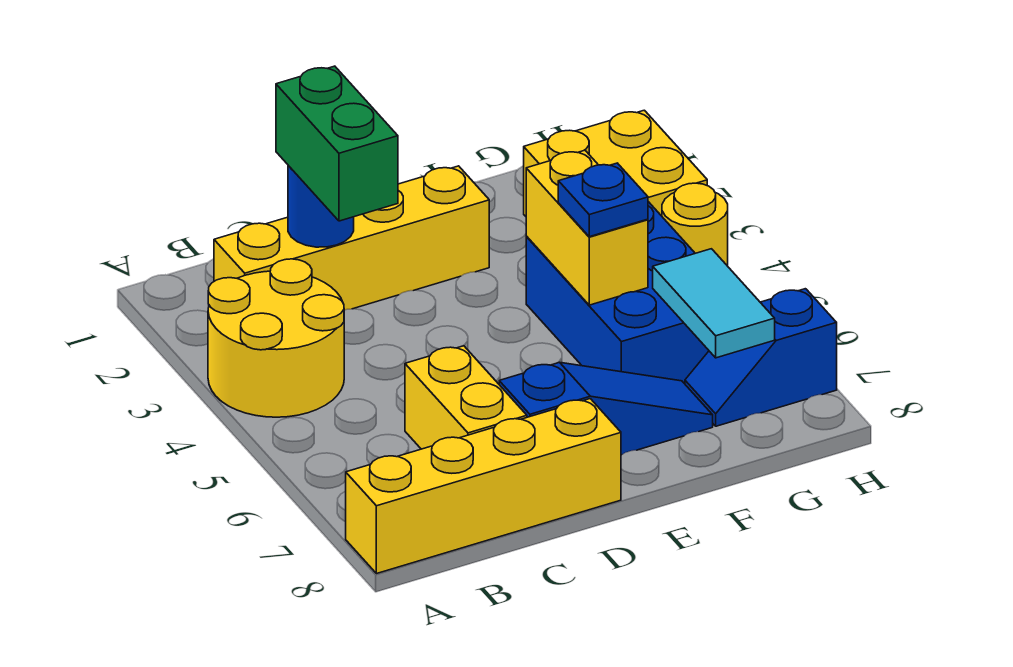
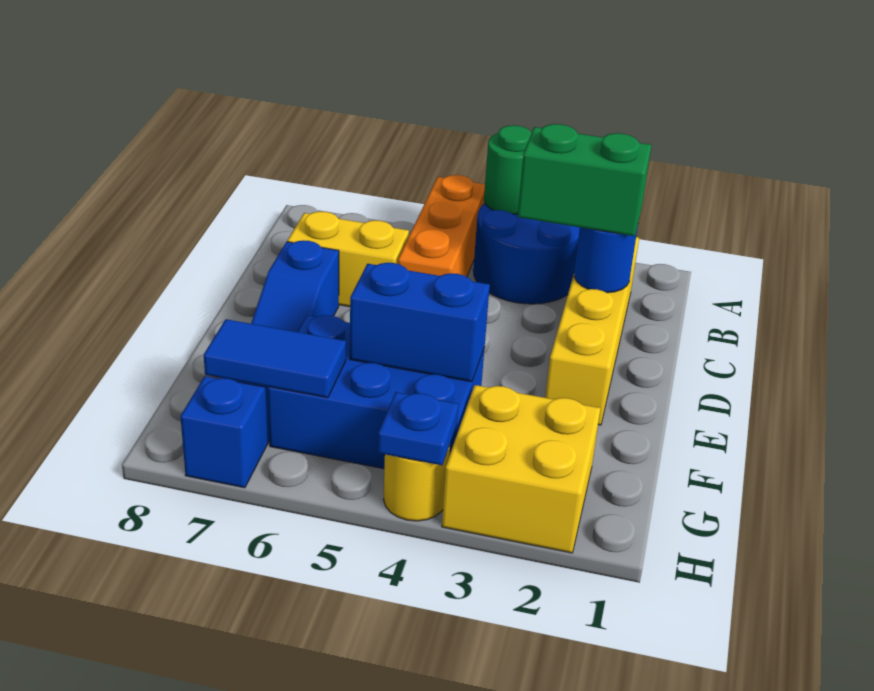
yellow round brick A3:B4 level 1 -> blue round brick A3:B4 level 1
none -> green round brick A4 level 2
none -> orange brick A5:C5 level 1
yellow brick A8:D8 level 1 -> none
yellow brick F4:F5 level 2 -> blue brick F4:F5 level 2
blue plate F5 level 3 -> blue plate H4 level 2
cyan tile G6:G7 level 2 -> blue tile G6:G7 level 2

